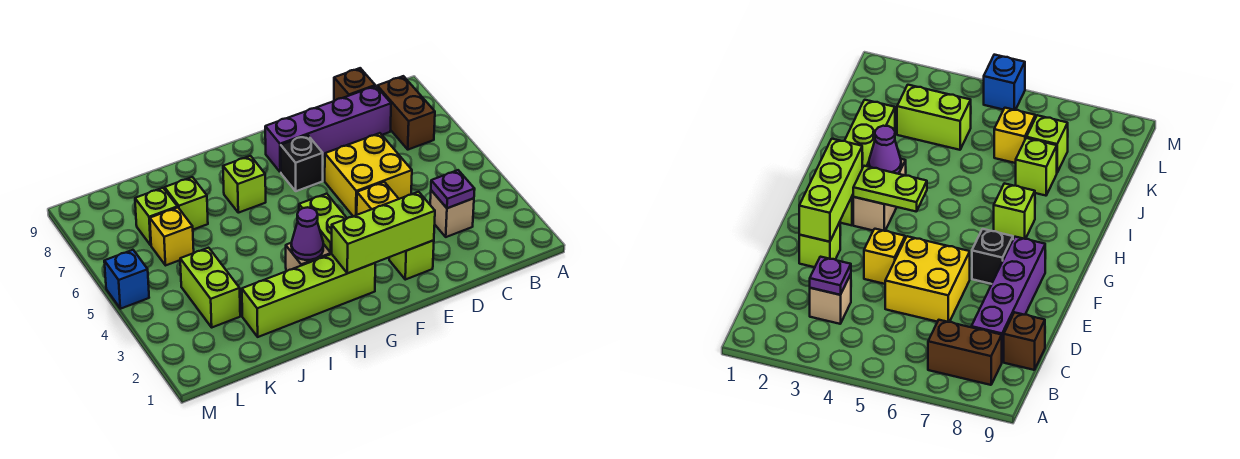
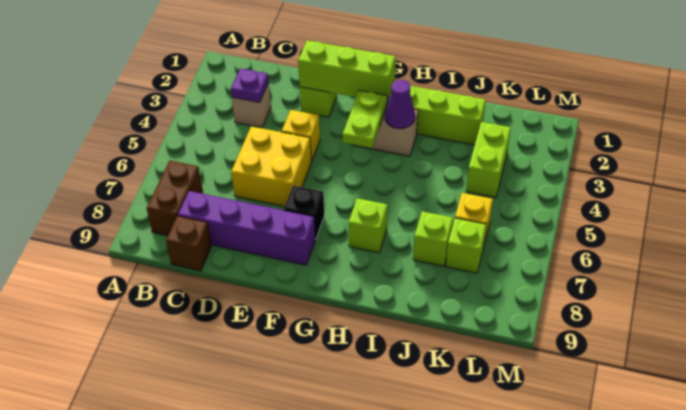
blue brick M5 level 1 -> none

